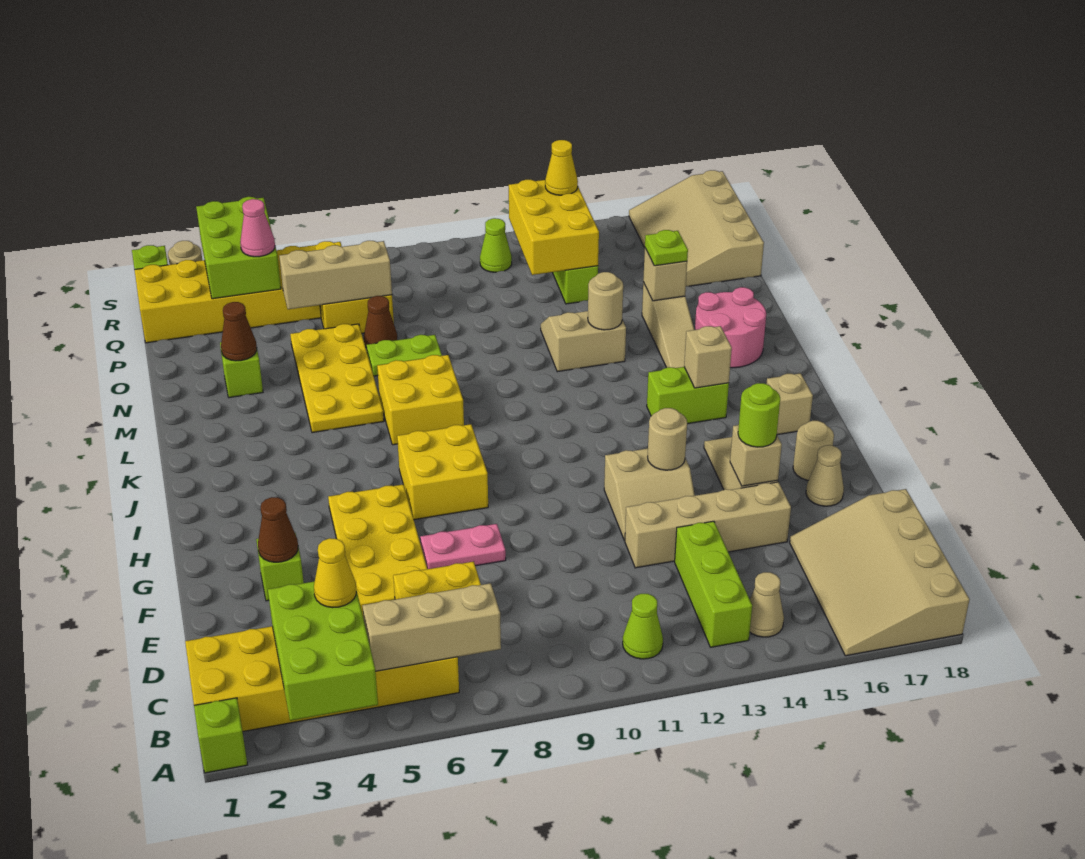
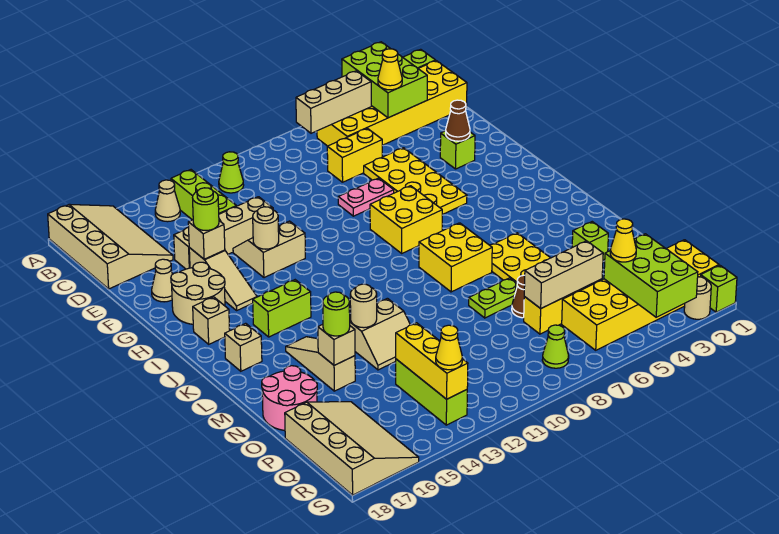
tan round brick G17 level 1 -> tan round brick G16:H17 level 1
tan brick J15 level 2 -> tan brick K17 level 1
pink round brick L16:M17 level 1 -> pink round brick N17:O18 level 1
brown cone N3 level 2 -> none
lime plate N15 level 3 -> lime round brick N15 level 3
yellow brick P12:R13 level 2 -> yellow brick P13:R13 level 2
pink cone Q4 level 3 -> yellow cone Q4 level 3
lime cone R11 level 1 -> lime cone R8 level 1

